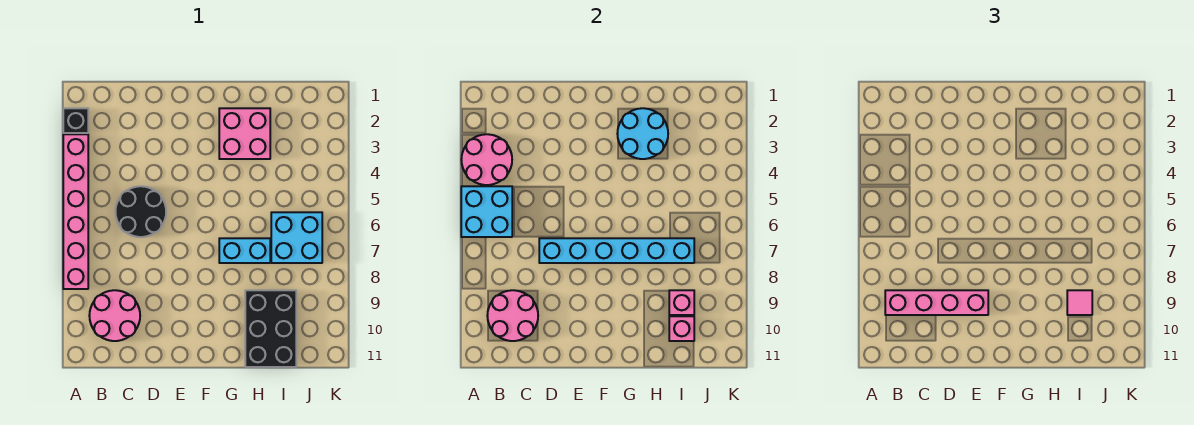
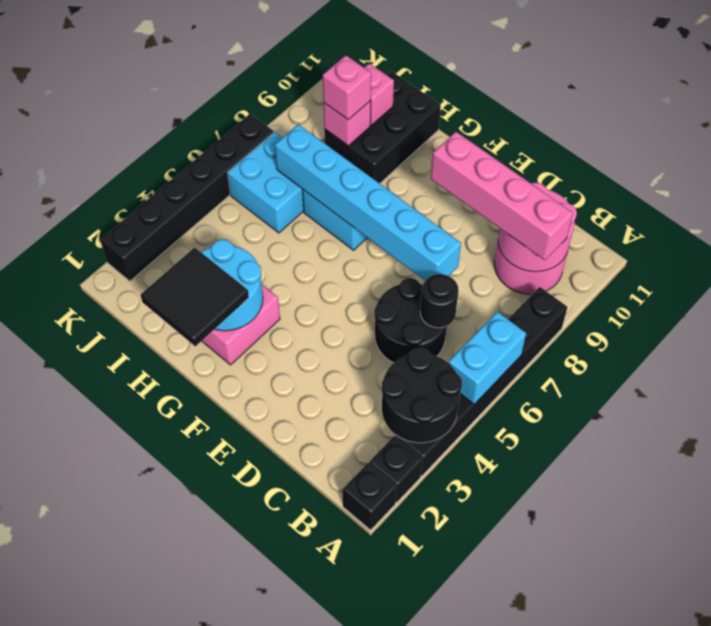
none -> black brick A1 level 1
pink brick A3:A8 level 1 -> black brick A3:A8 level 1
pink round brick A3:B4 level 2 -> black round brick A3:B4 level 2
cyan brick A5:B6 level 2 -> cyan brick A5:A6 level 2
none -> black round brick C6 level 2
none -> black tile G1:H2 level 3
pink tile I9 level 3 -> pink brick I9 level 3
none -> black brick K2:K7 level 1

